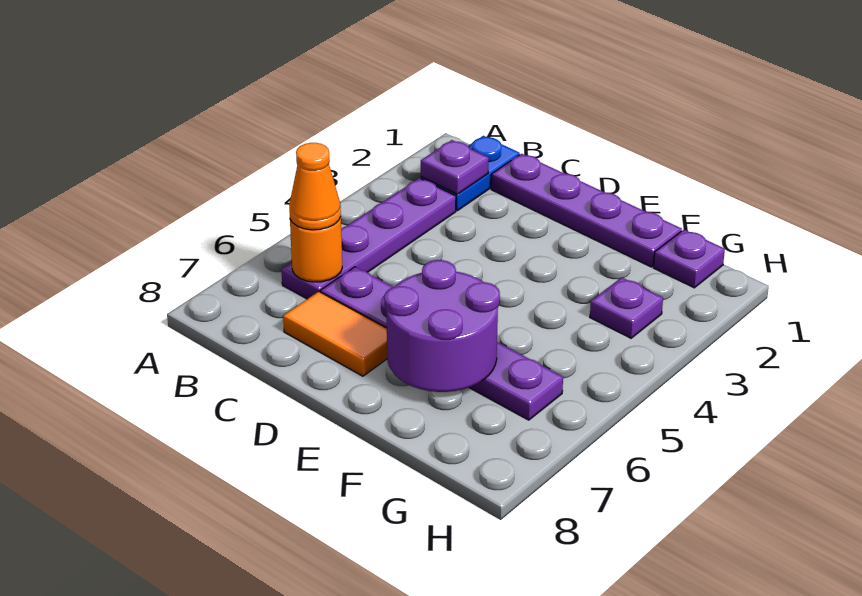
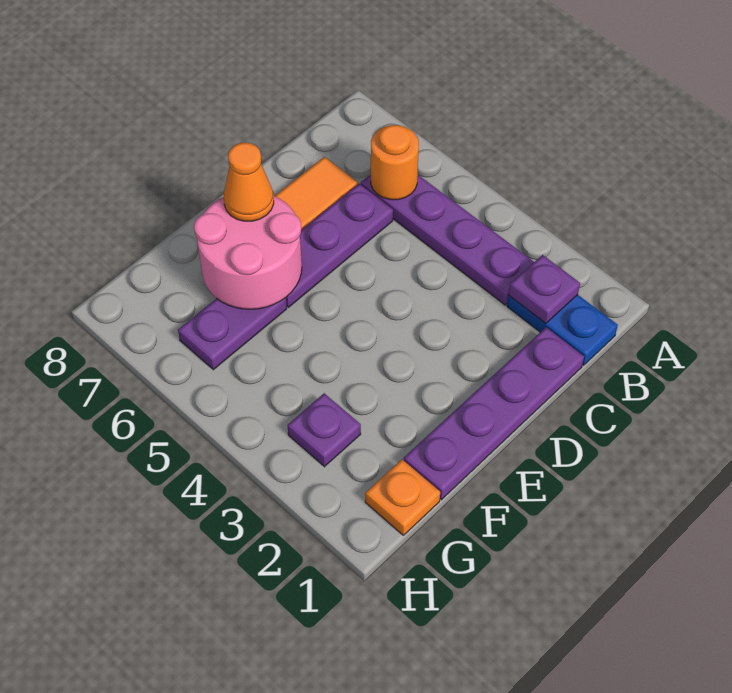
orange cone B6 level 3 -> orange cone E7 level 3
purple round brick E6:F7 level 2 -> pink round brick E6:F7 level 2
purple plate G1 level 1 -> orange plate G1 level 1

